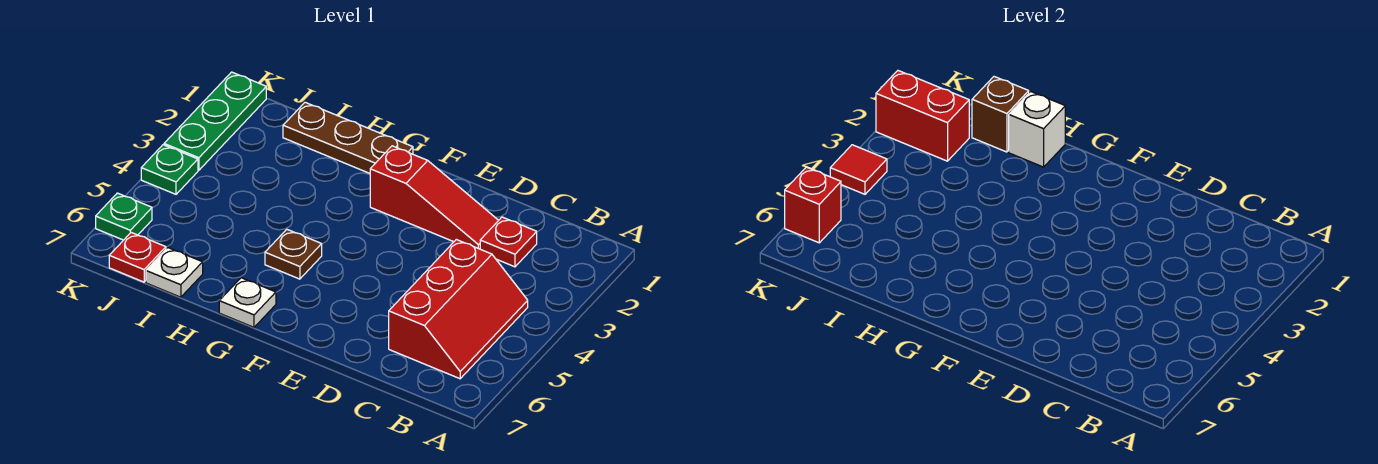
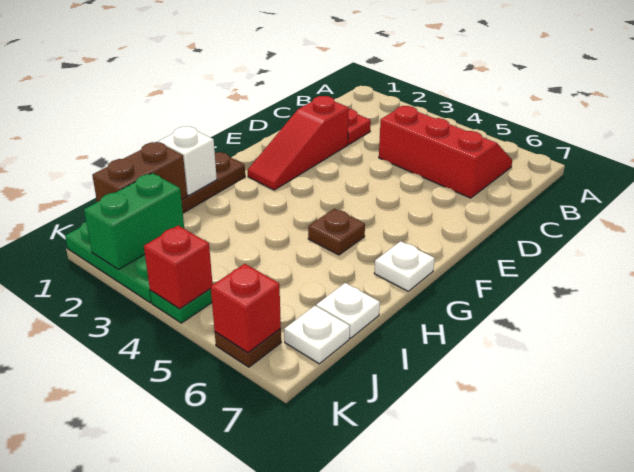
red slope D2:F2 level 1 top F -> red slope D2:F2 level 1 top D
brown brick I1 level 2 -> brown brick I1:J1 level 2
red brick J2:K2 level 2 -> green brick J2:K2 level 2
red plate J7 level 1 -> white plate J7 level 1
red tile K4 level 2 -> red brick K4 level 2
green plate K6 level 1 -> brown plate K6 level 1

